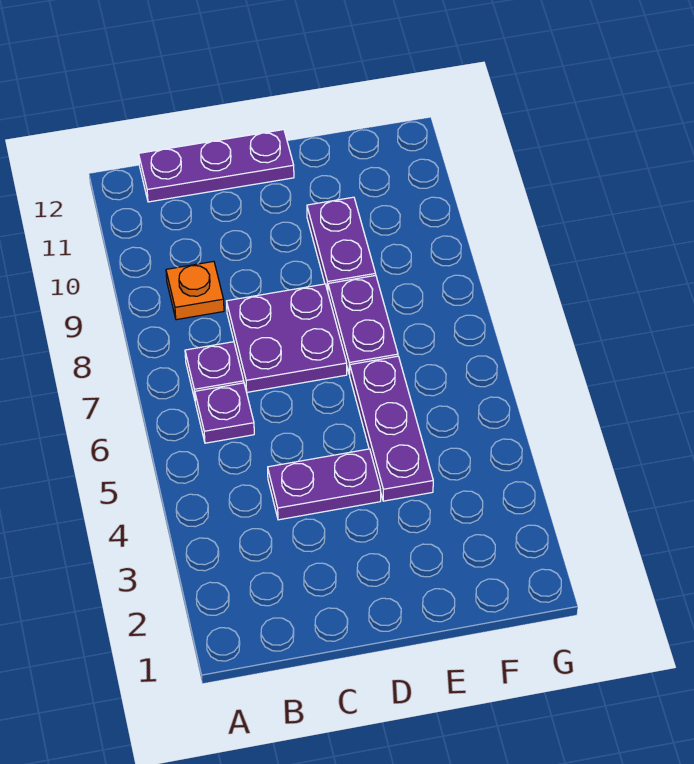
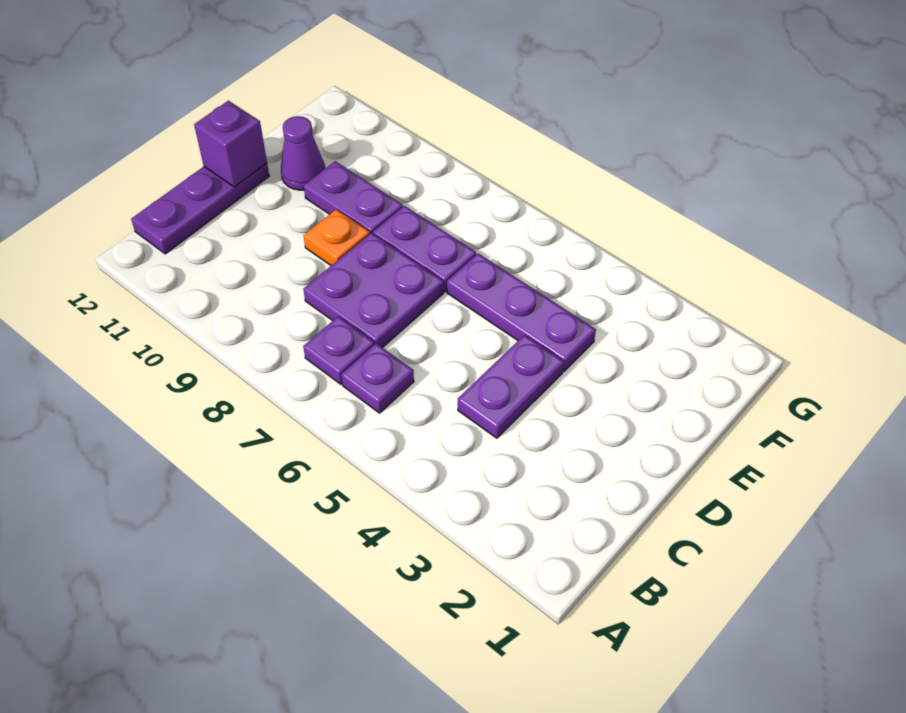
orange plate B9 level 1 -> orange plate D9 level 1
none -> purple brick D12 level 2
none -> purple cone E11 level 1

